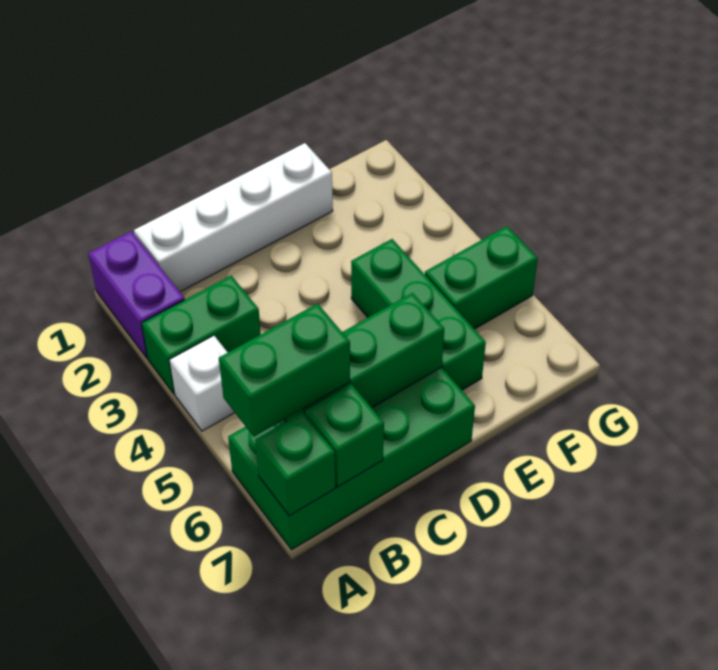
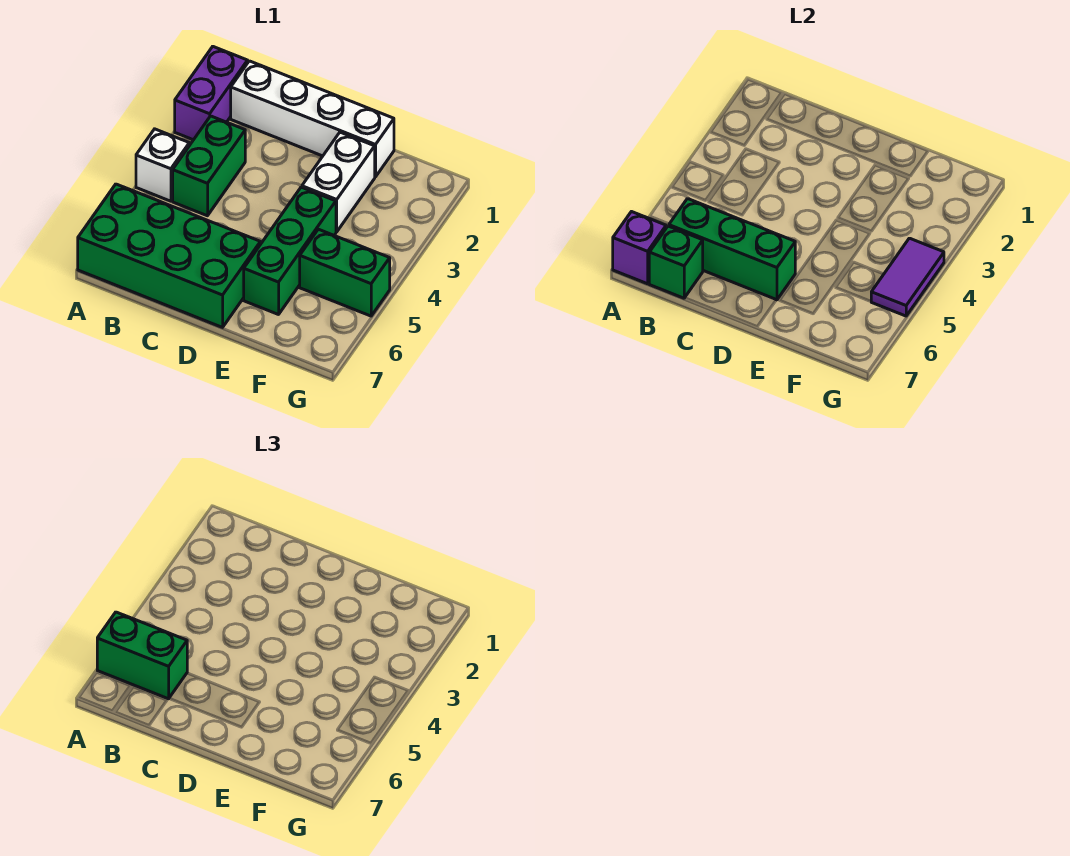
green brick A3:B3 level 1 -> green brick B3:B4 level 1
green brick A7 level 2 -> purple brick A7 level 2
none -> white brick E2:E3 level 1
none -> purple tile G4:G5 level 2

